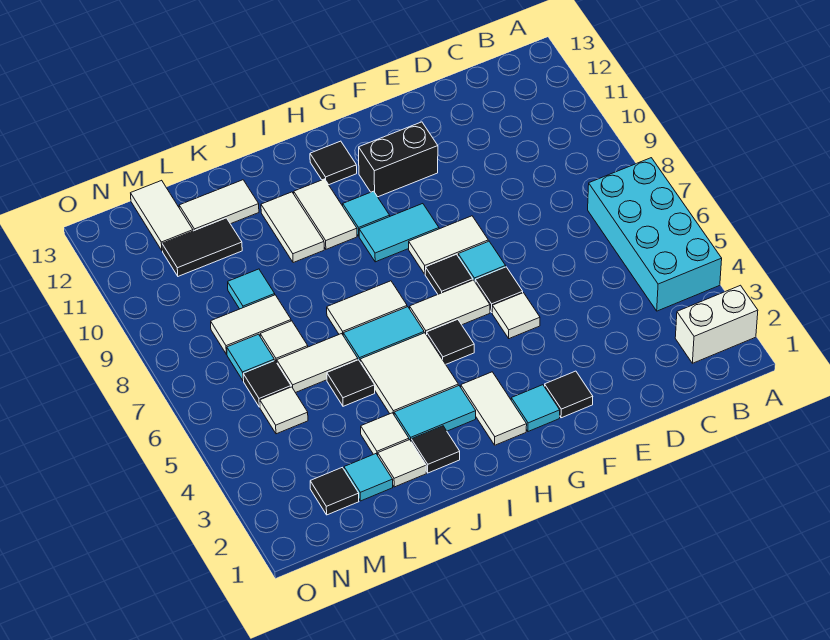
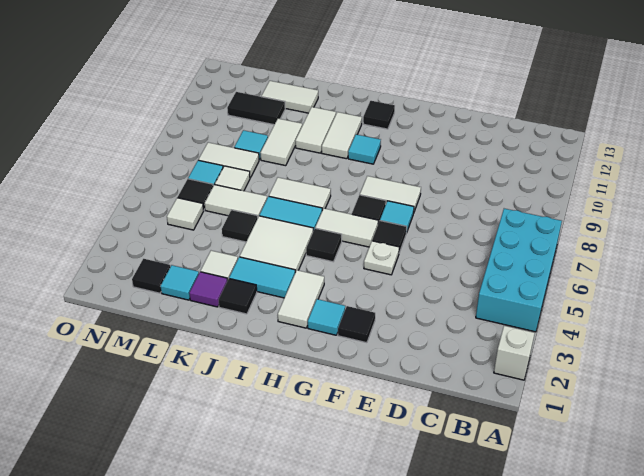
white brick A2:B2 level 1 -> white brick A2 level 1
white tile F5 level 1 -> white plate F5 level 1
black brick F11:G11 level 1 -> none
cyan tile G9:H9 level 1 -> none
white tile K2 level 1 -> purple tile K2 level 1
white tile M12:M13 level 1 -> white tile K9:K10 level 1

